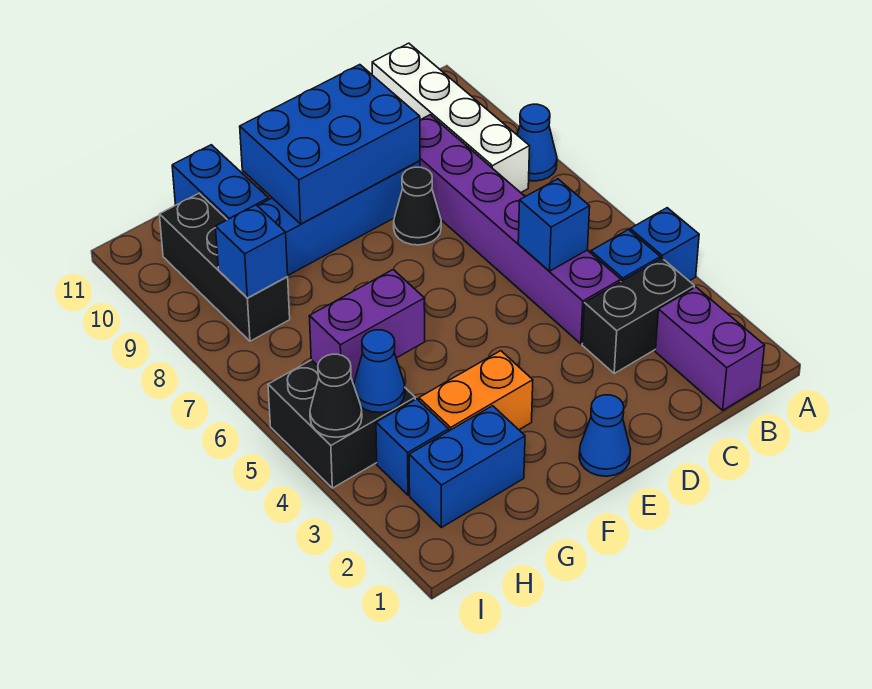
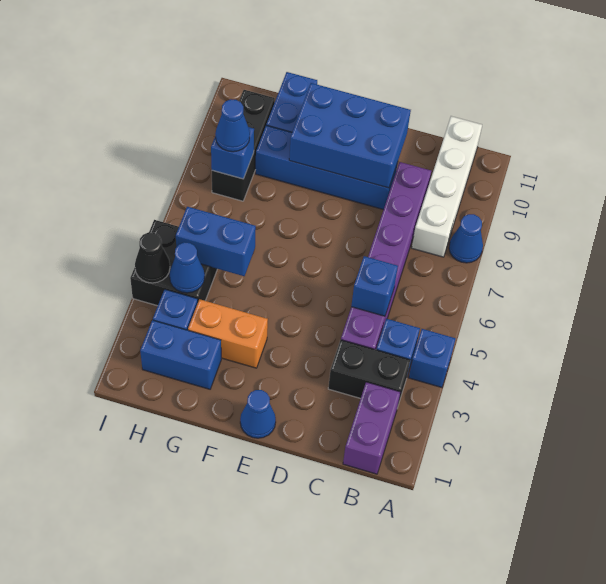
black cone D8 level 1 -> none
purple brick G5:H5 level 2 -> blue brick G5:H5 level 2
none -> blue cone H8 level 3

